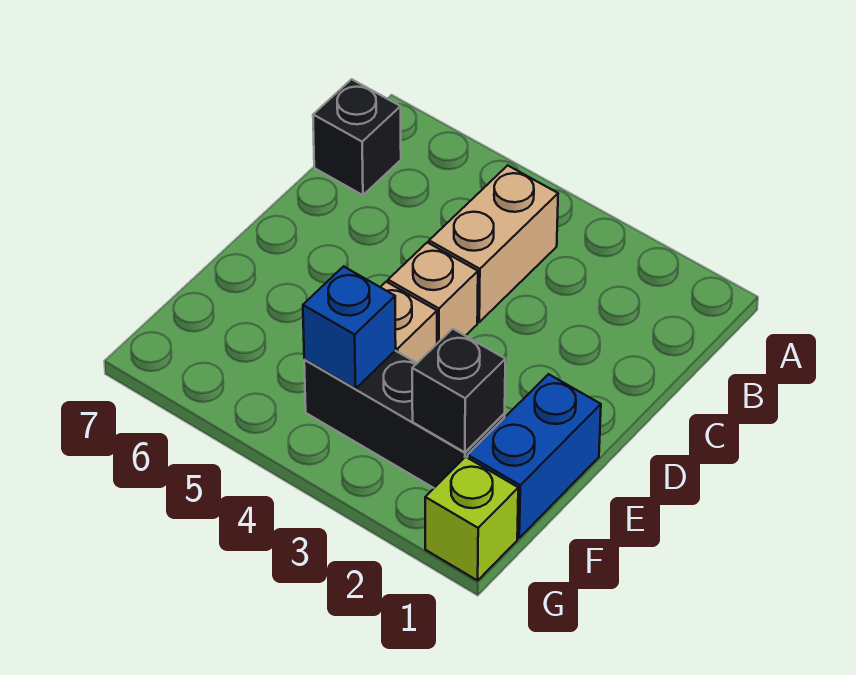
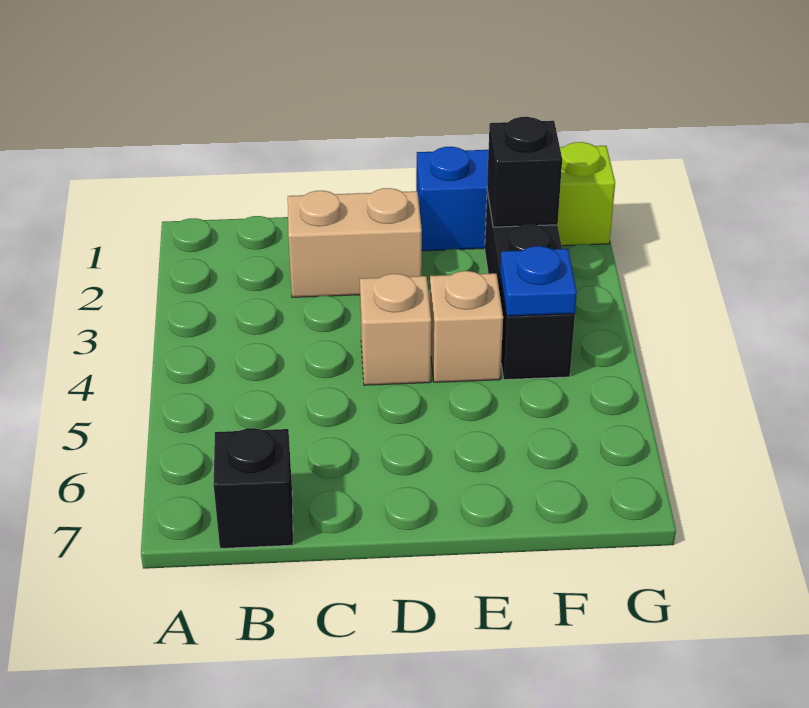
tan brick B4:C4 level 1 -> tan brick C2:D2 level 1
blue brick F4 level 2 -> blue plate F4 level 2

